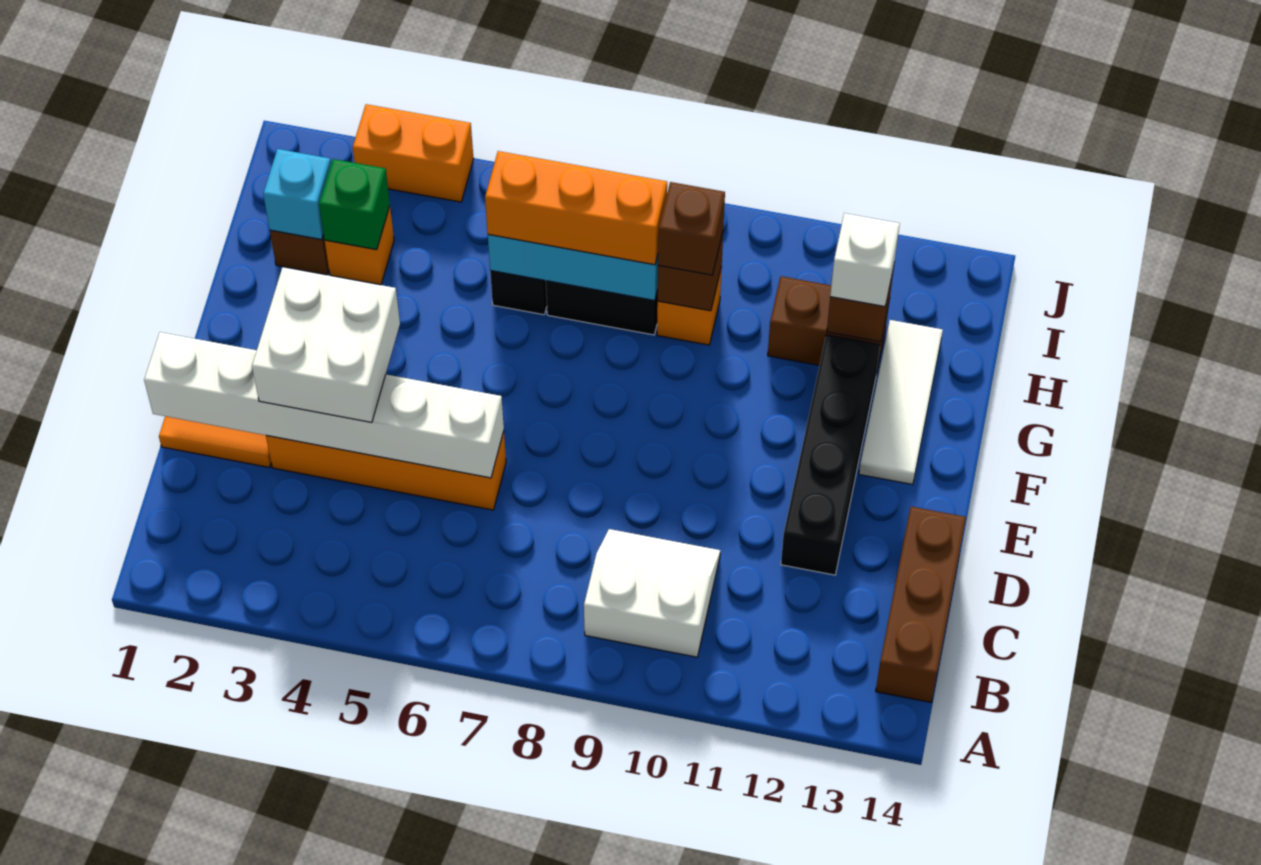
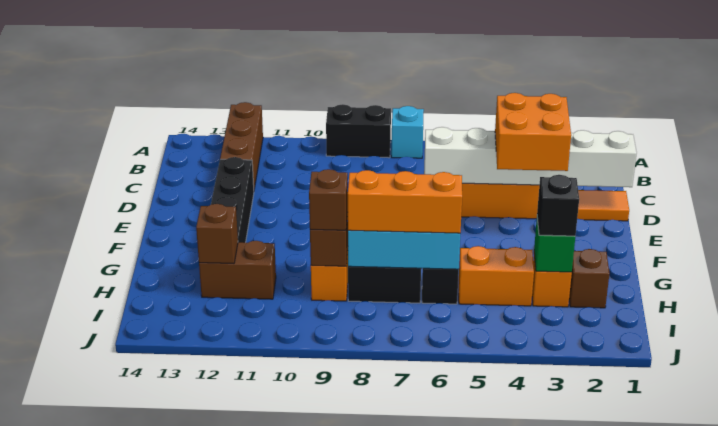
none -> black brick A8:A9 level 1
white slope B9:C10 level 1 top B -> none
brown brick B14:D14 level 1 -> brown brick A12:C12 level 1
white brick D3:E4 level 3 -> orange brick D3:E4 level 3
white tile F13:H13 level 1 -> none
cyan brick H2 level 2 -> cyan brick A7 level 1
none -> black brick H3 level 3
white brick H12 level 3 -> none
orange brick J3:J4 level 1 -> orange brick H4:H5 level 1

